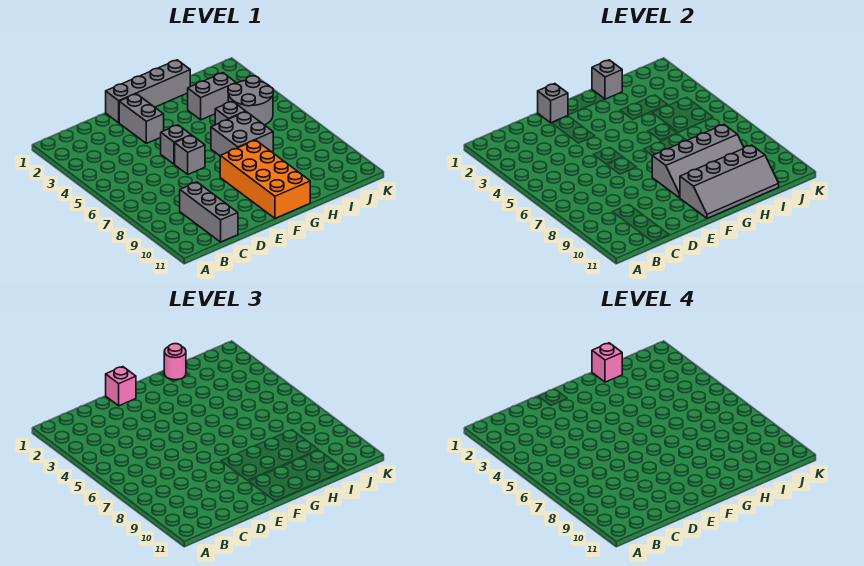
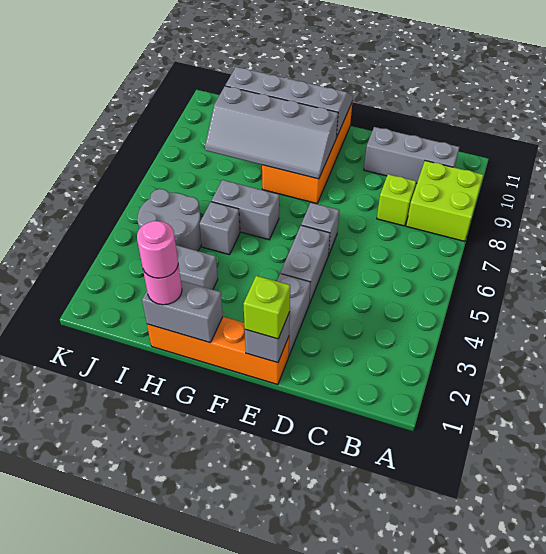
none -> lime brick A8:B9 level 1
none -> lime brick C8 level 1
grey brick C9:C11 level 1 -> grey brick B10:D10 level 1
grey brick E1:H1 level 1 -> orange brick E1:H1 level 1
pink brick E1 level 3 -> lime brick E1 level 3
grey brick E5 level 1 -> grey brick E4:E5 level 1
grey slope F8:I9 level 2 top 8 -> grey slope F8:I9 level 2 top 9
grey brick G6:H7 level 1 -> grey brick G6:H6 level 1
grey brick H1 level 2 -> grey brick G1:H1 level 2
pink brick H1 level 4 -> pink round brick H1 level 4

